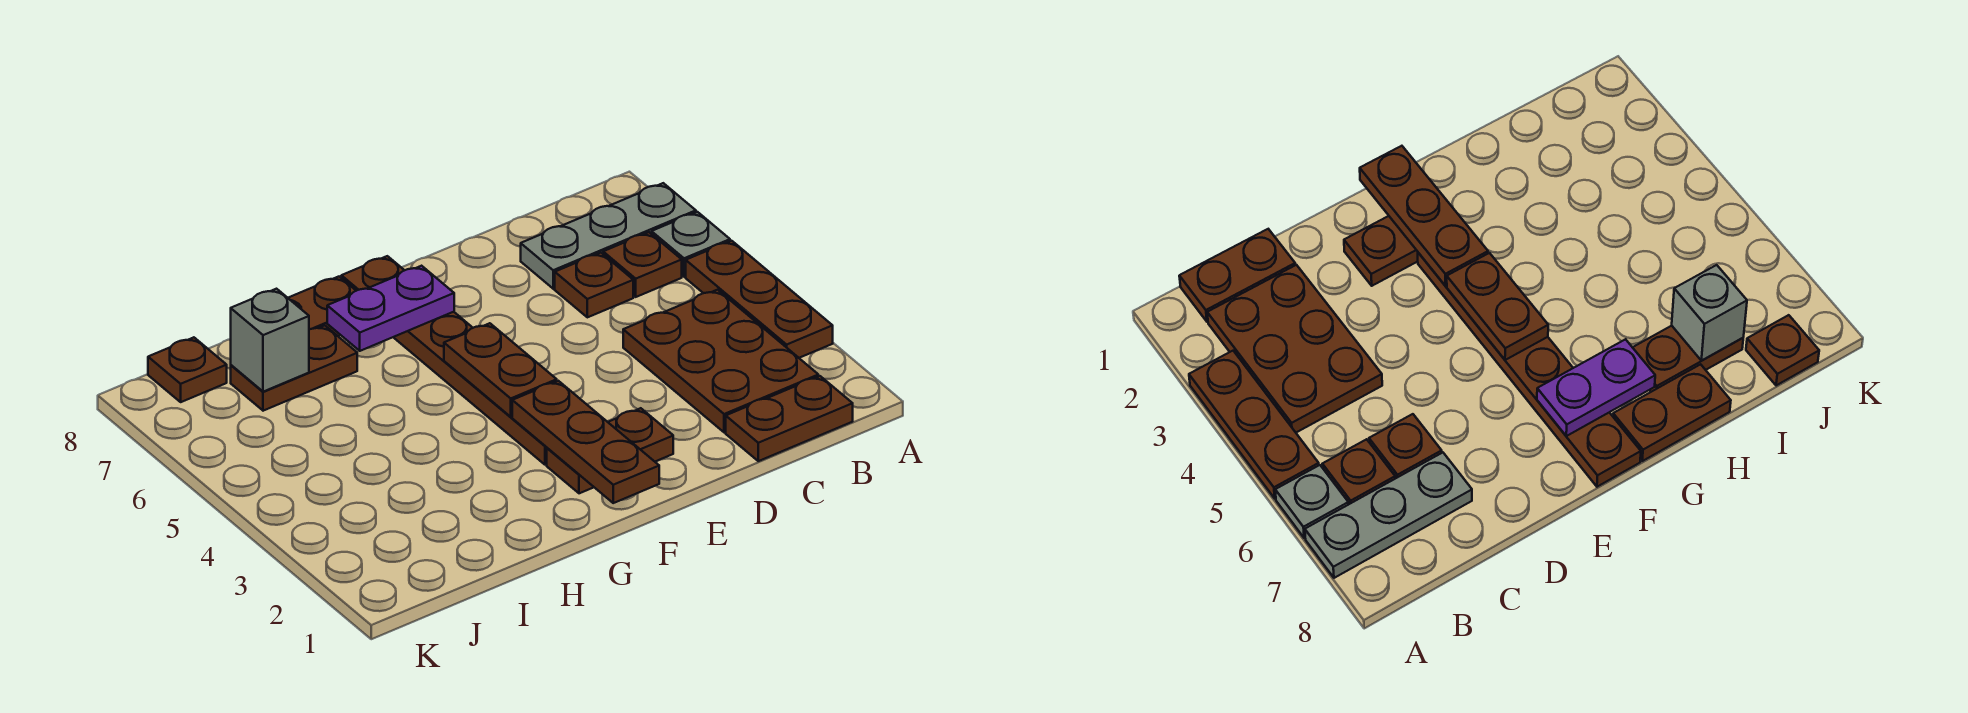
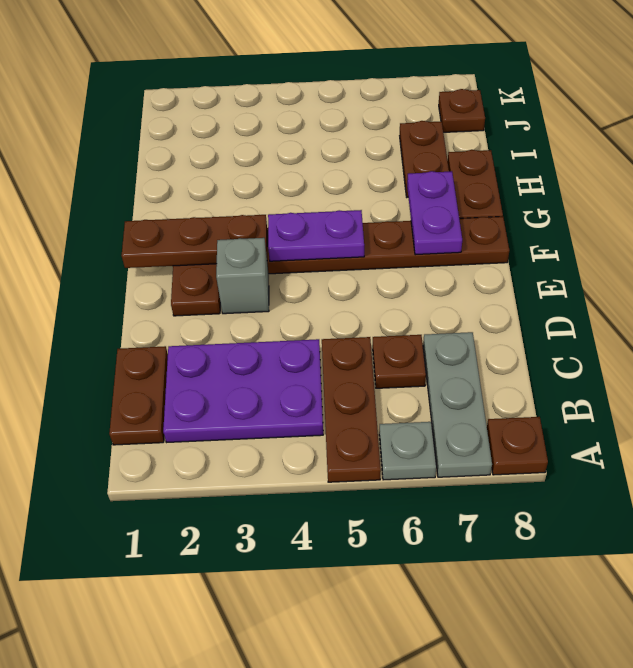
brown plate A3:A5 level 1 -> brown plate A5:C5 level 1
brown plate B2:C4 level 1 -> purple plate B2:C4 level 1
brown plate B6 level 1 -> brown plate A8 level 1
brown plate F4:F5 level 2 -> purple plate F4:F5 level 2
grey brick I7 level 2 -> grey brick E3 level 1

